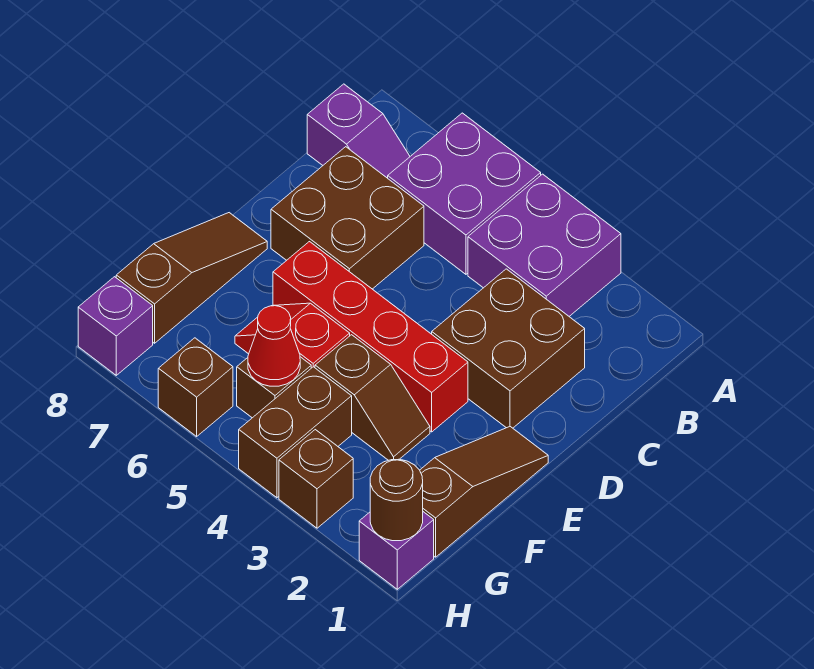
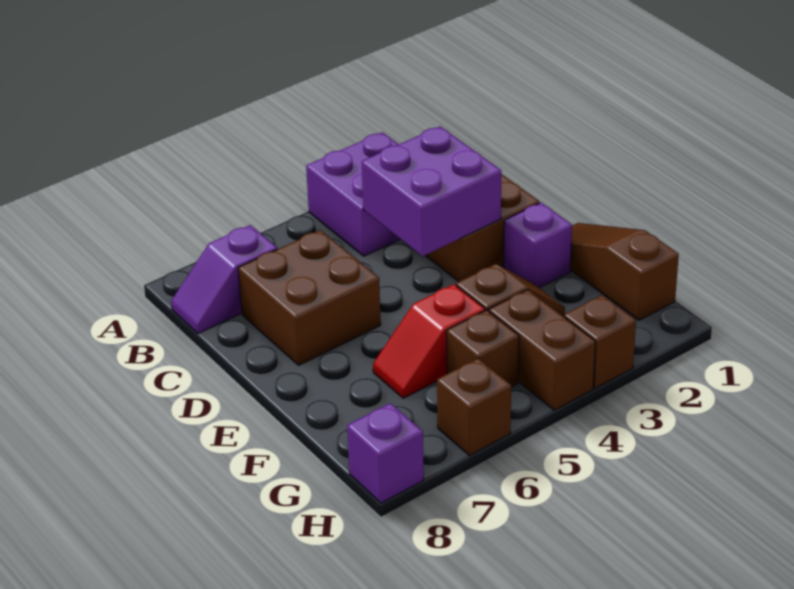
purple brick A5:B6 level 1 -> purple brick C3:D4 level 2
purple slope B7:B8 level 1 top 8 -> purple slope B7:B8 level 1 top 7
red brick E3:E6 level 1 -> none
brown slope E8:G8 level 1 top G -> none
red cone G5 level 2 -> none
purple brick H1 level 1 -> purple brick E2 level 1
brown round brick H1 level 2 -> none

